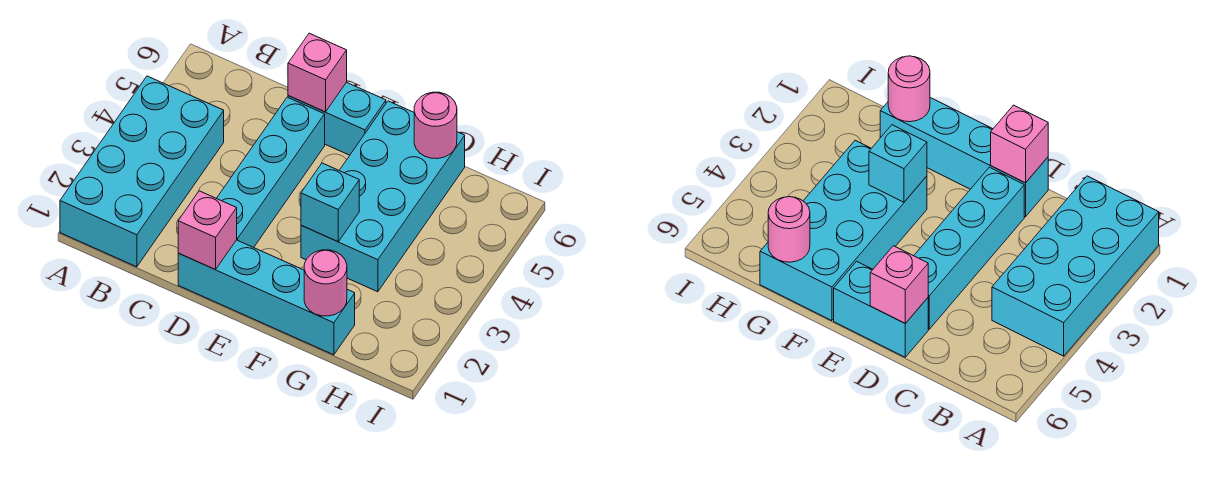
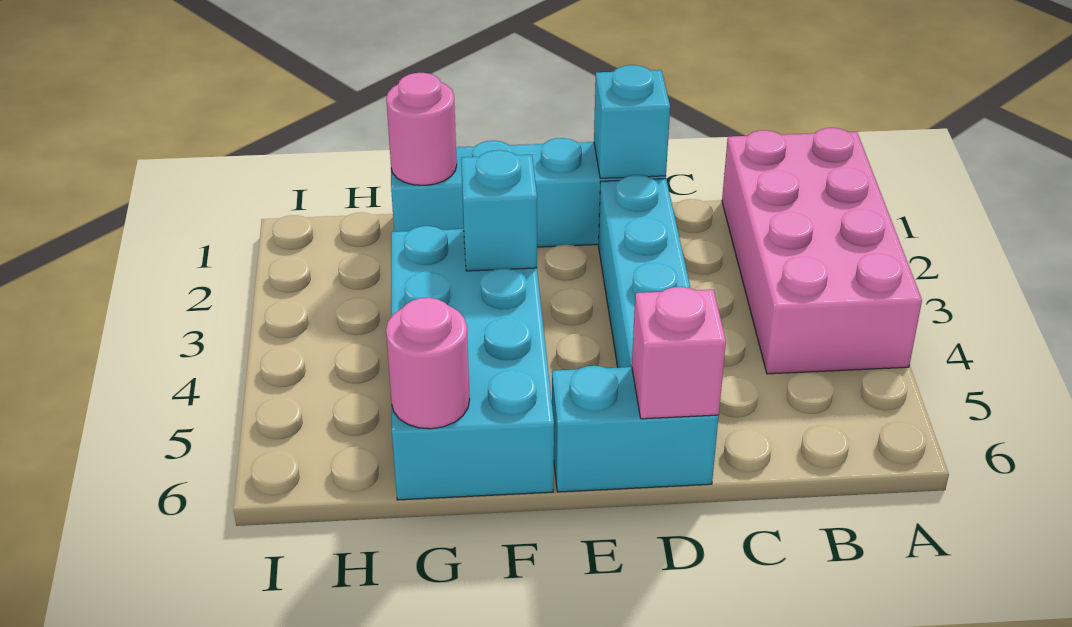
cyan brick A1:B4 level 1 -> pink brick A1:B4 level 1
pink brick D1 level 2 -> cyan brick D1 level 2

